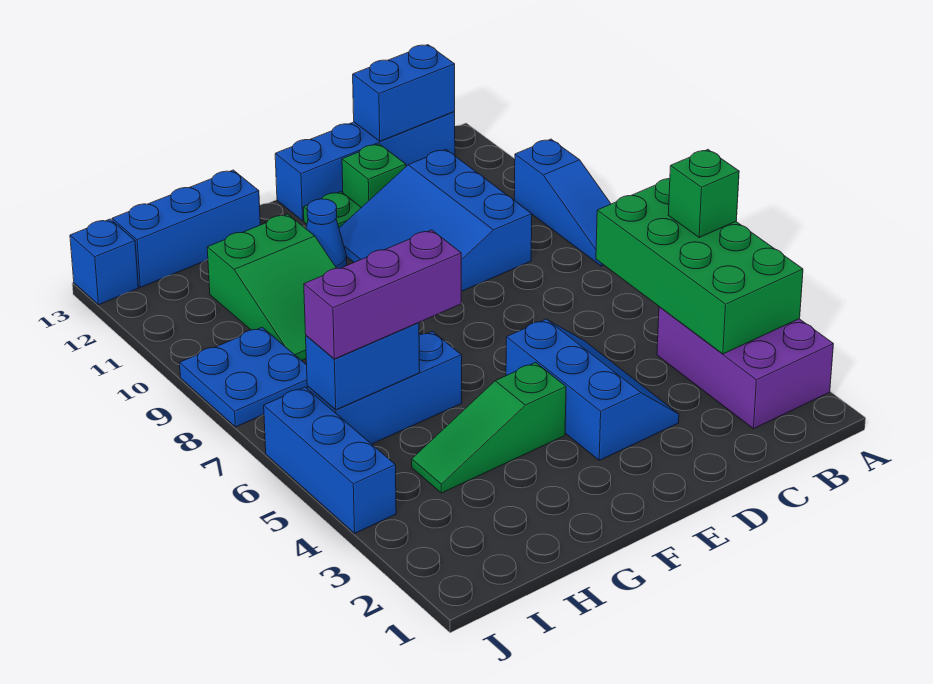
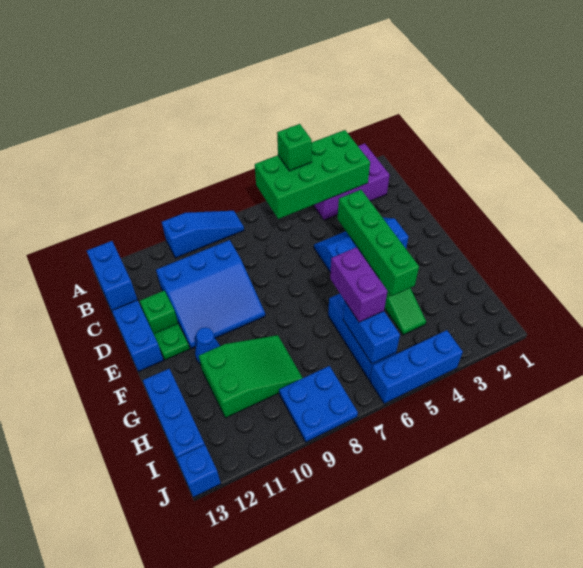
none -> green brick D4:G4 level 2
purple brick G6:I6 level 3 -> purple brick G6:H6 level 3

